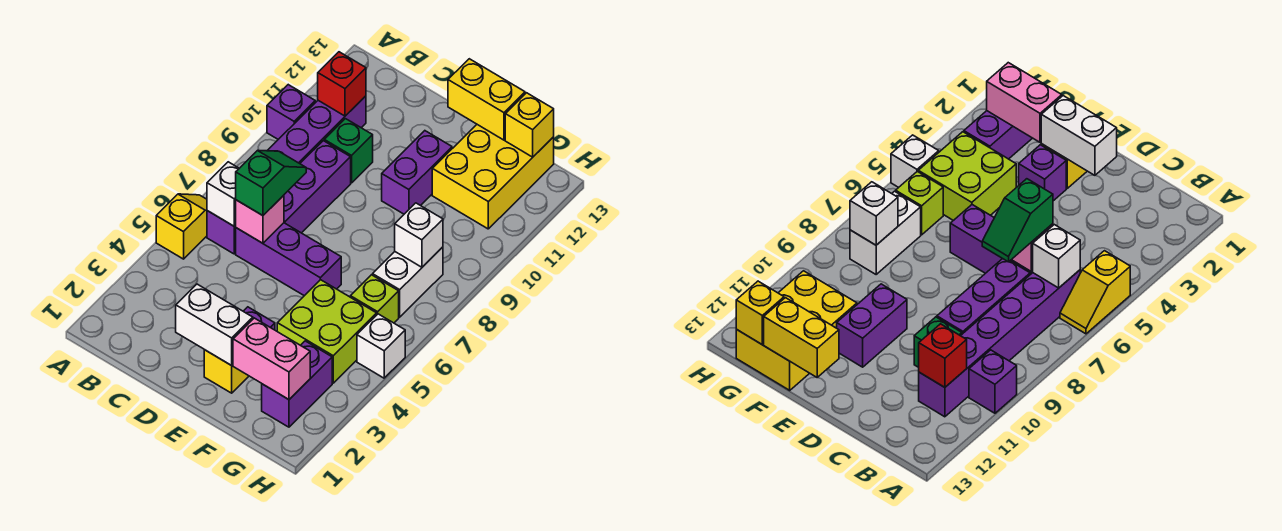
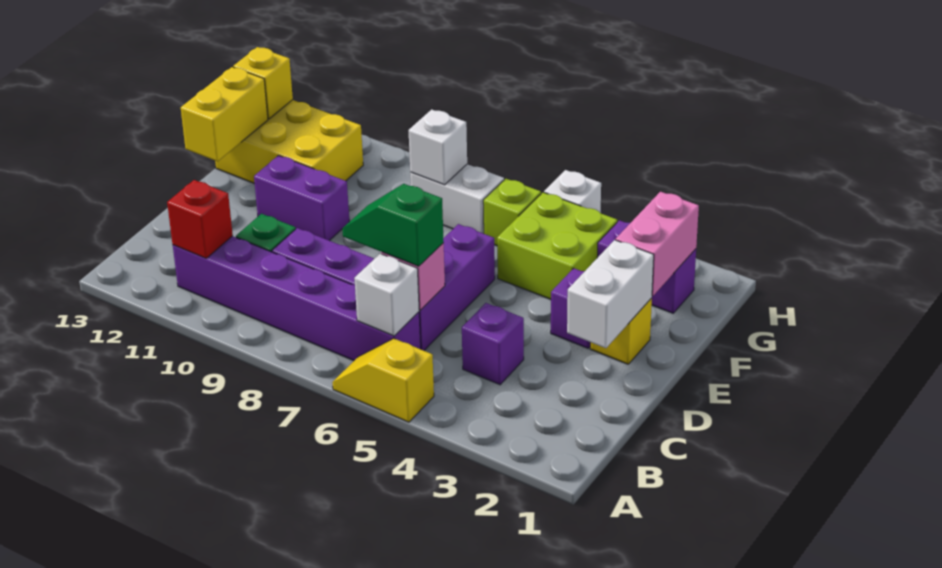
purple brick A10 level 1 -> purple brick C4 level 1

